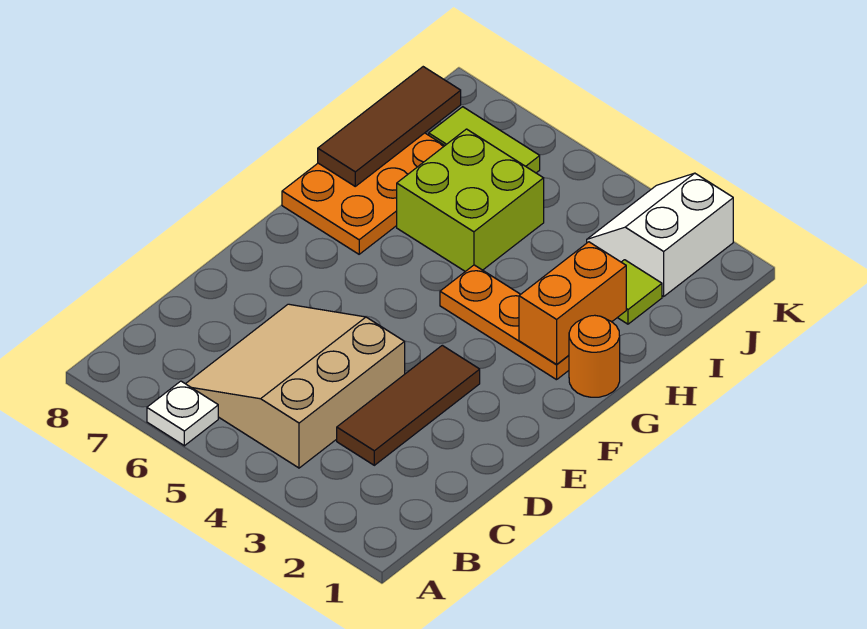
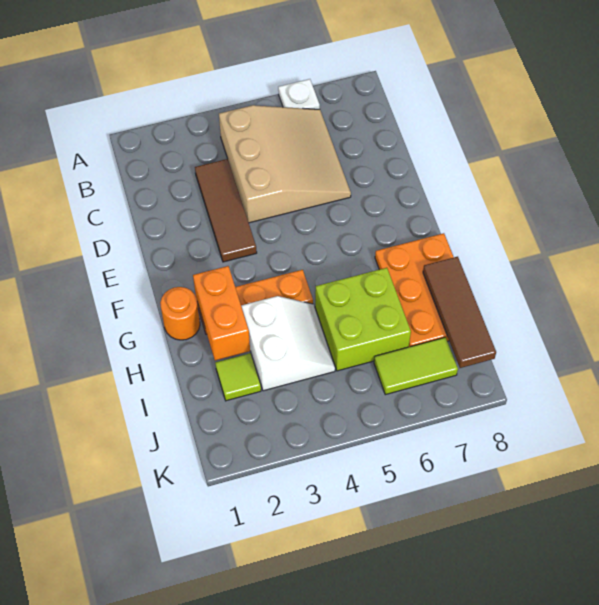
white slope J2:K3 level 1 top 2 -> white slope H3:I4 level 1 top 3

